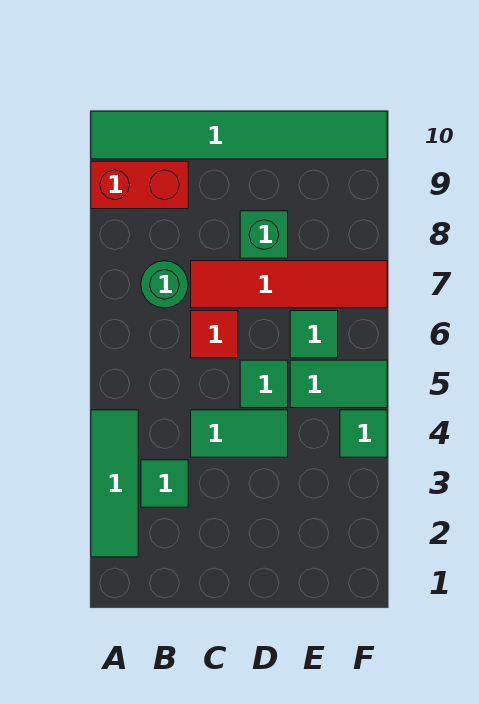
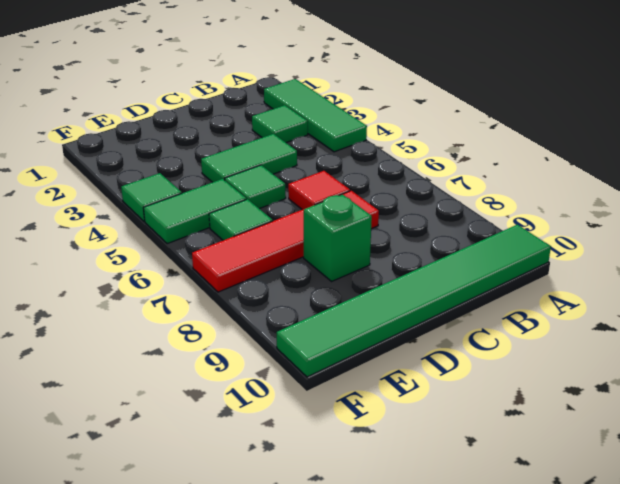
red brick A9:B9 level 1 -> none
green round brick B7 level 1 -> none

